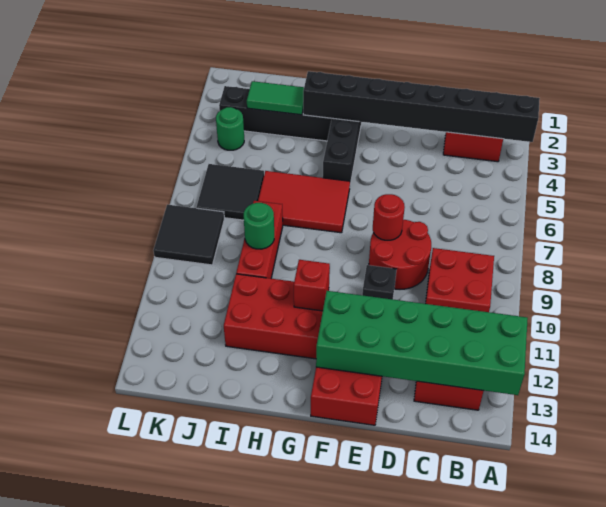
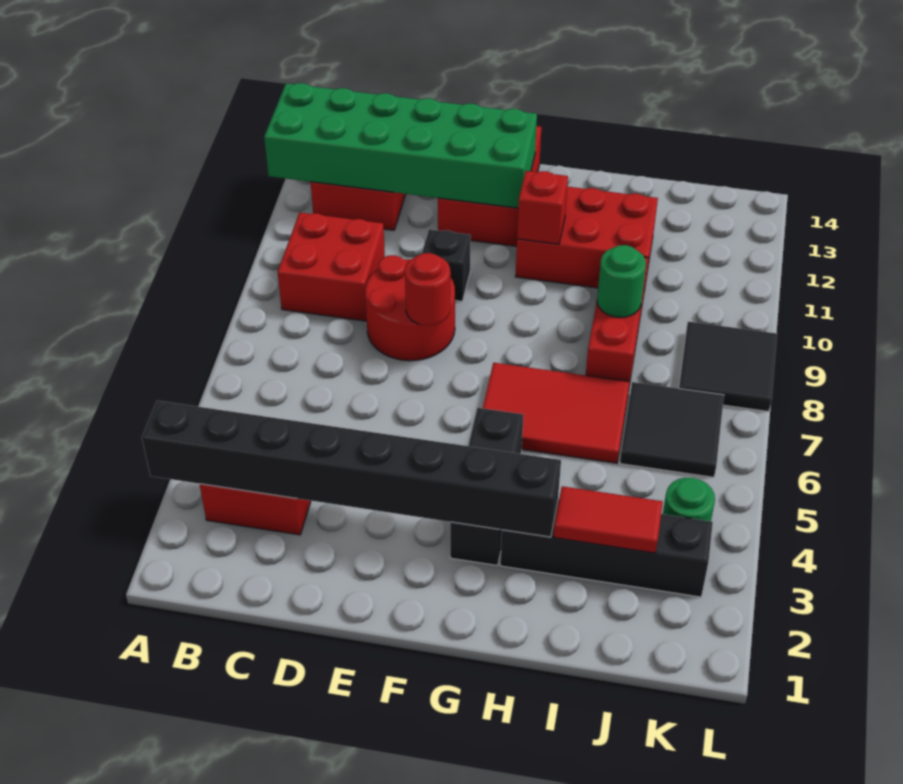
green tile I3:J3 level 2 -> red tile I3:J3 level 2

